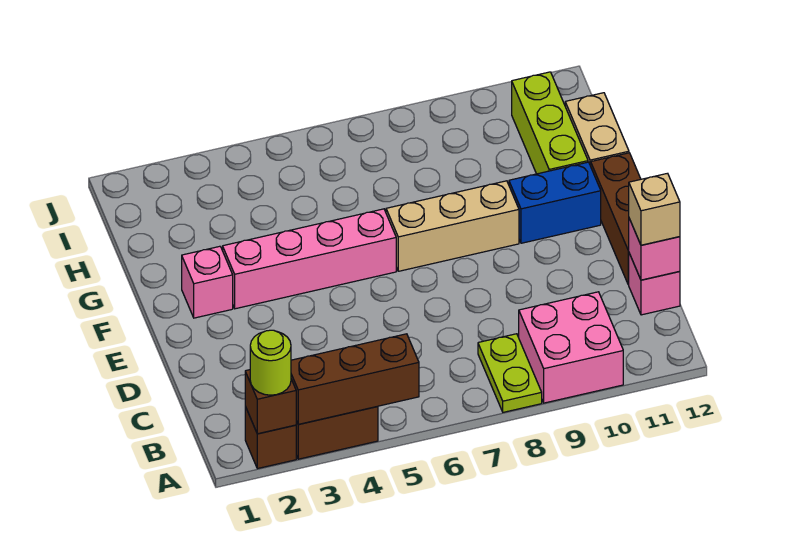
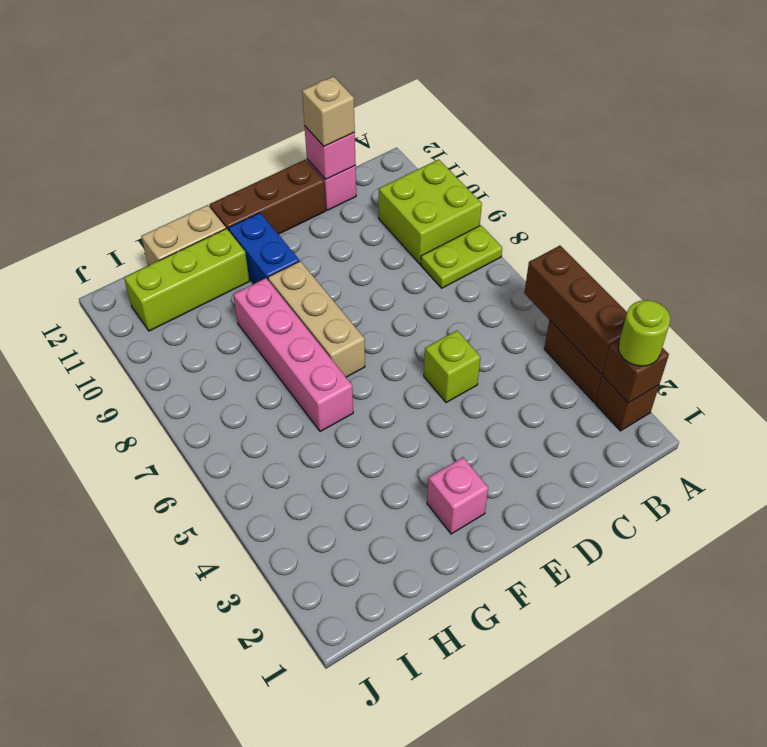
pink brick A9:B10 level 1 -> lime brick A9:B10 level 1
none -> lime brick D5 level 1
pink brick F3:F6 level 1 -> pink brick G6:G9 level 1

